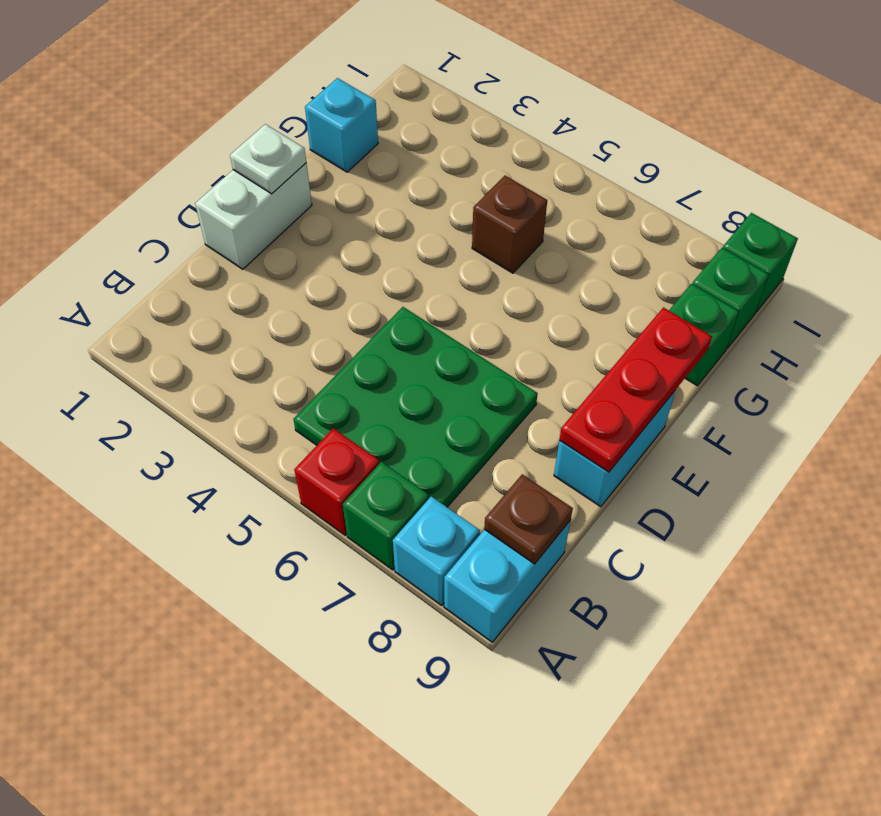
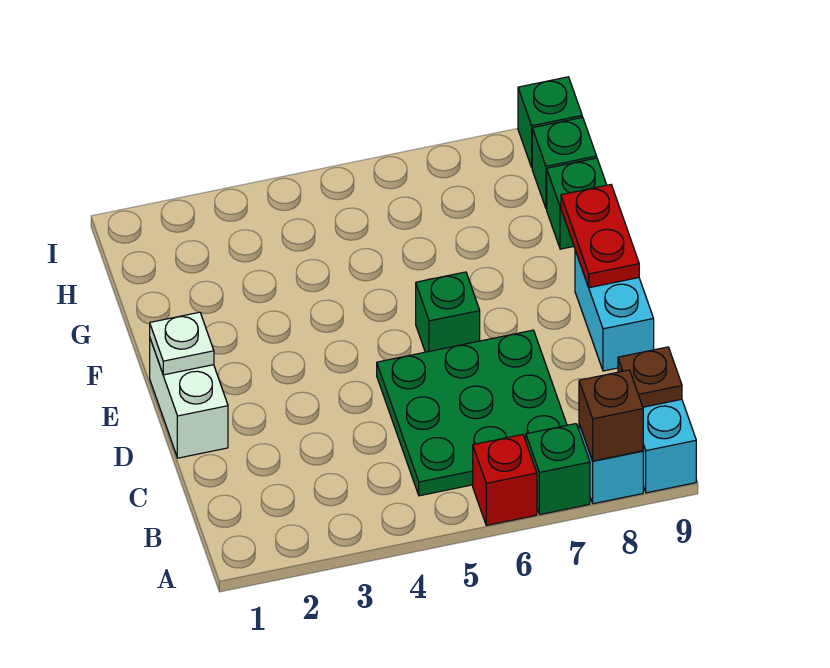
red plate D9:F9 level 2 -> red plate E9:F9 level 2
none -> green brick E6 level 1
cyan brick G1 level 1 -> none
brown brick G5 level 1 -> brown brick A8 level 2

